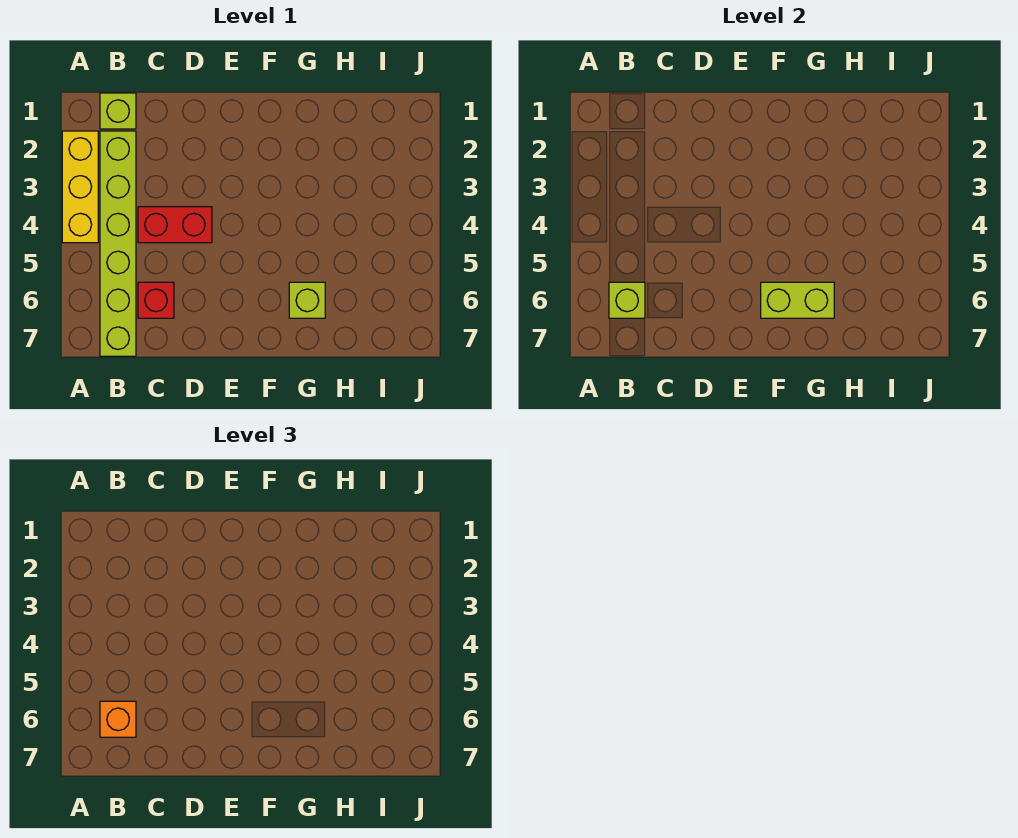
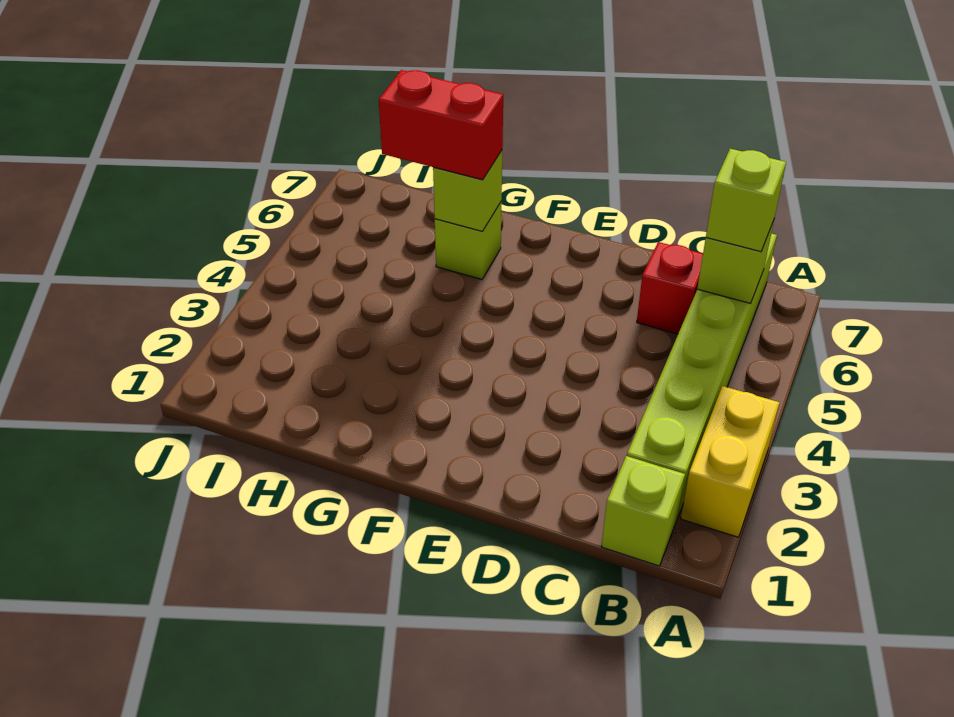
yellow brick A2:A4 level 1 -> yellow brick A2:A3 level 1
orange brick B6 level 3 -> lime brick B6 level 3
red brick C4:D4 level 1 -> red brick G6:H6 level 3
lime brick F6:G6 level 2 -> lime brick G6 level 2

